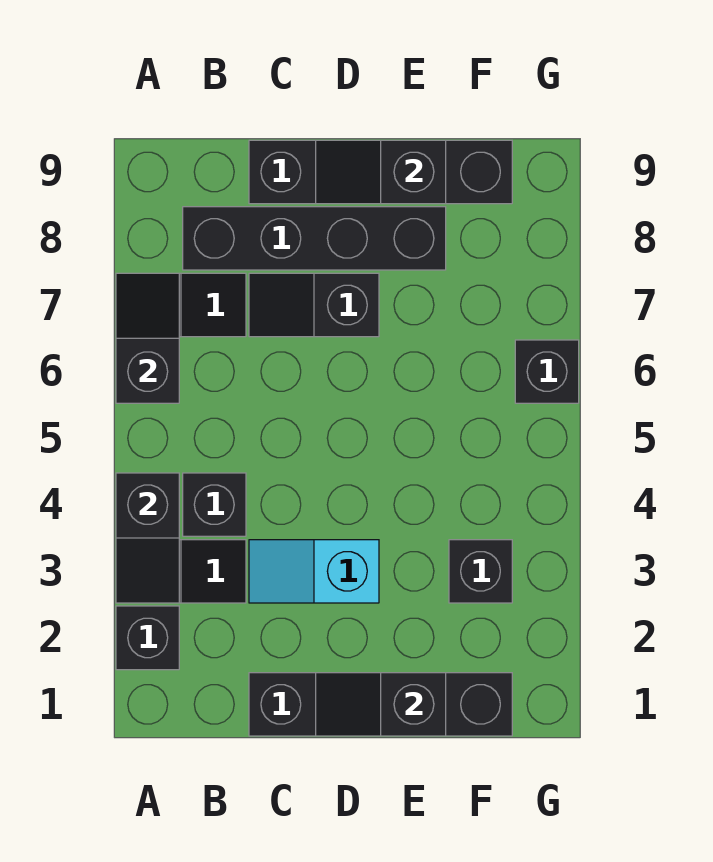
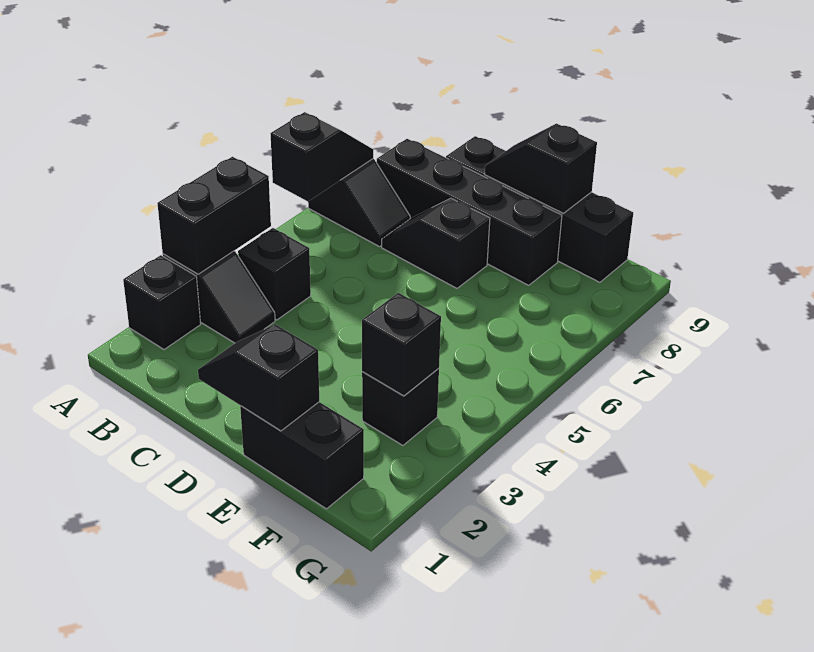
black slope A3:A4 level 2 top 4 -> black brick A3:A4 level 2
black brick C1:F1 level 1 -> black brick E1:F1 level 1
cyan slope C3:D3 level 1 top D -> none
black brick G6 level 1 -> black brick F3 level 2

